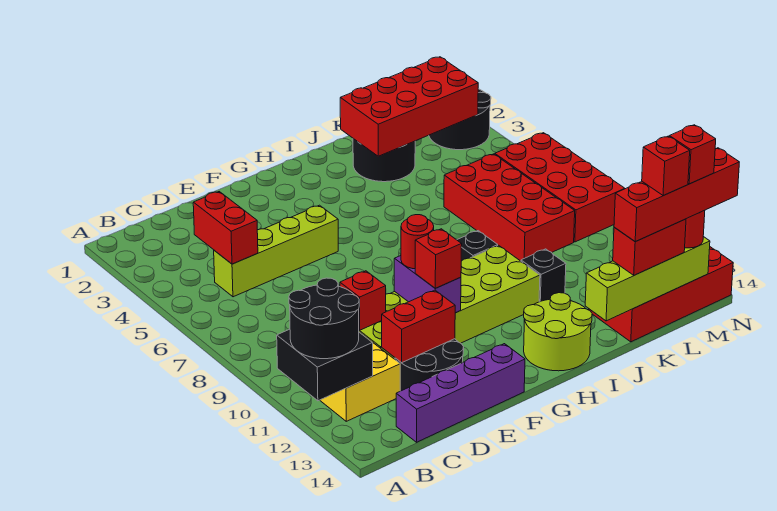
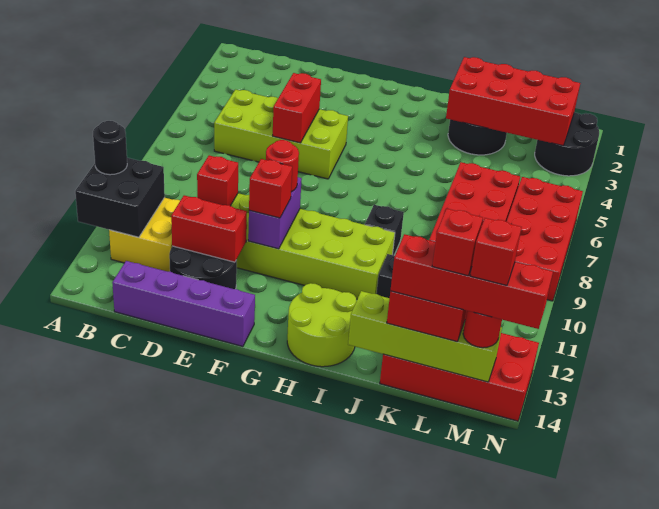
black round brick A11:B12 level 3 -> black round brick A11 level 3
red brick C4:C5 level 2 -> red brick E5:E6 level 2
lime brick C5:F5 level 1 -> lime brick C5:F6 level 1

